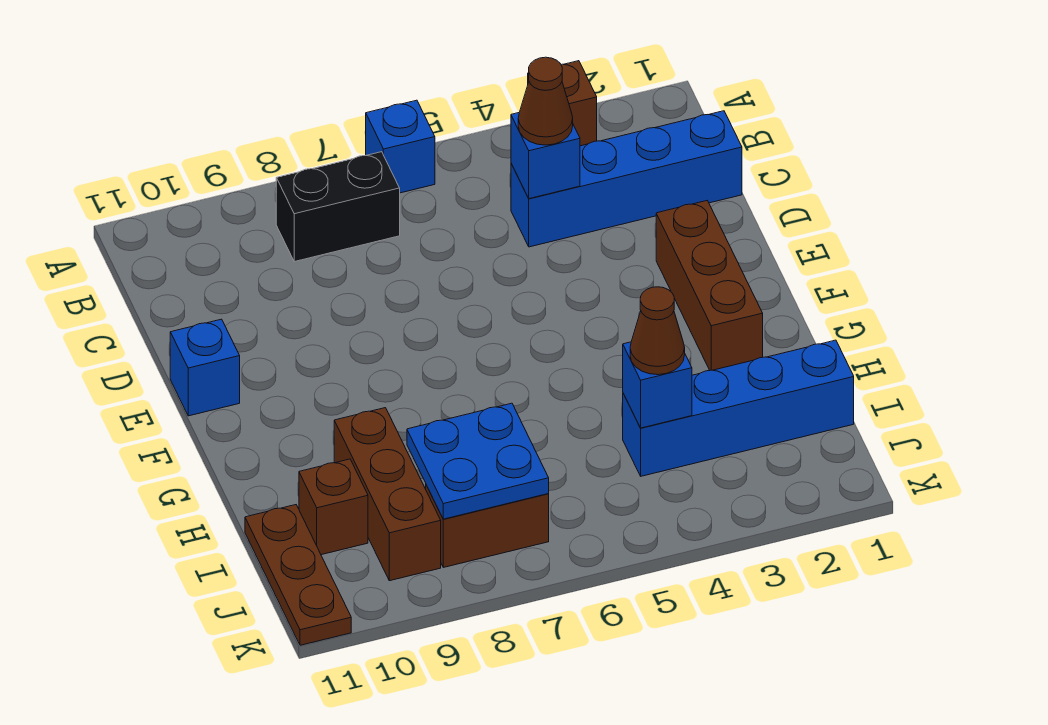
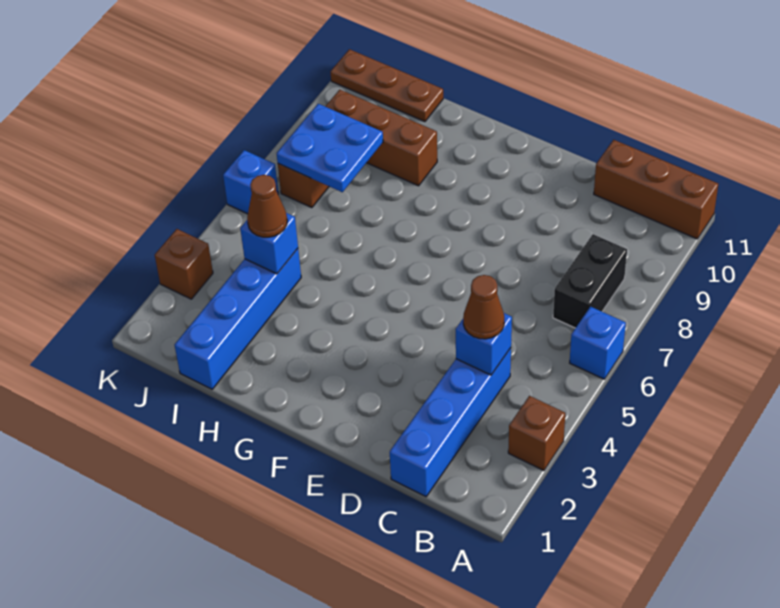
brown brick E2:G2 level 1 -> brown brick A11:C11 level 1
blue brick E11 level 1 -> blue brick K6 level 1
brown brick I10 level 1 -> brown brick K3 level 1

